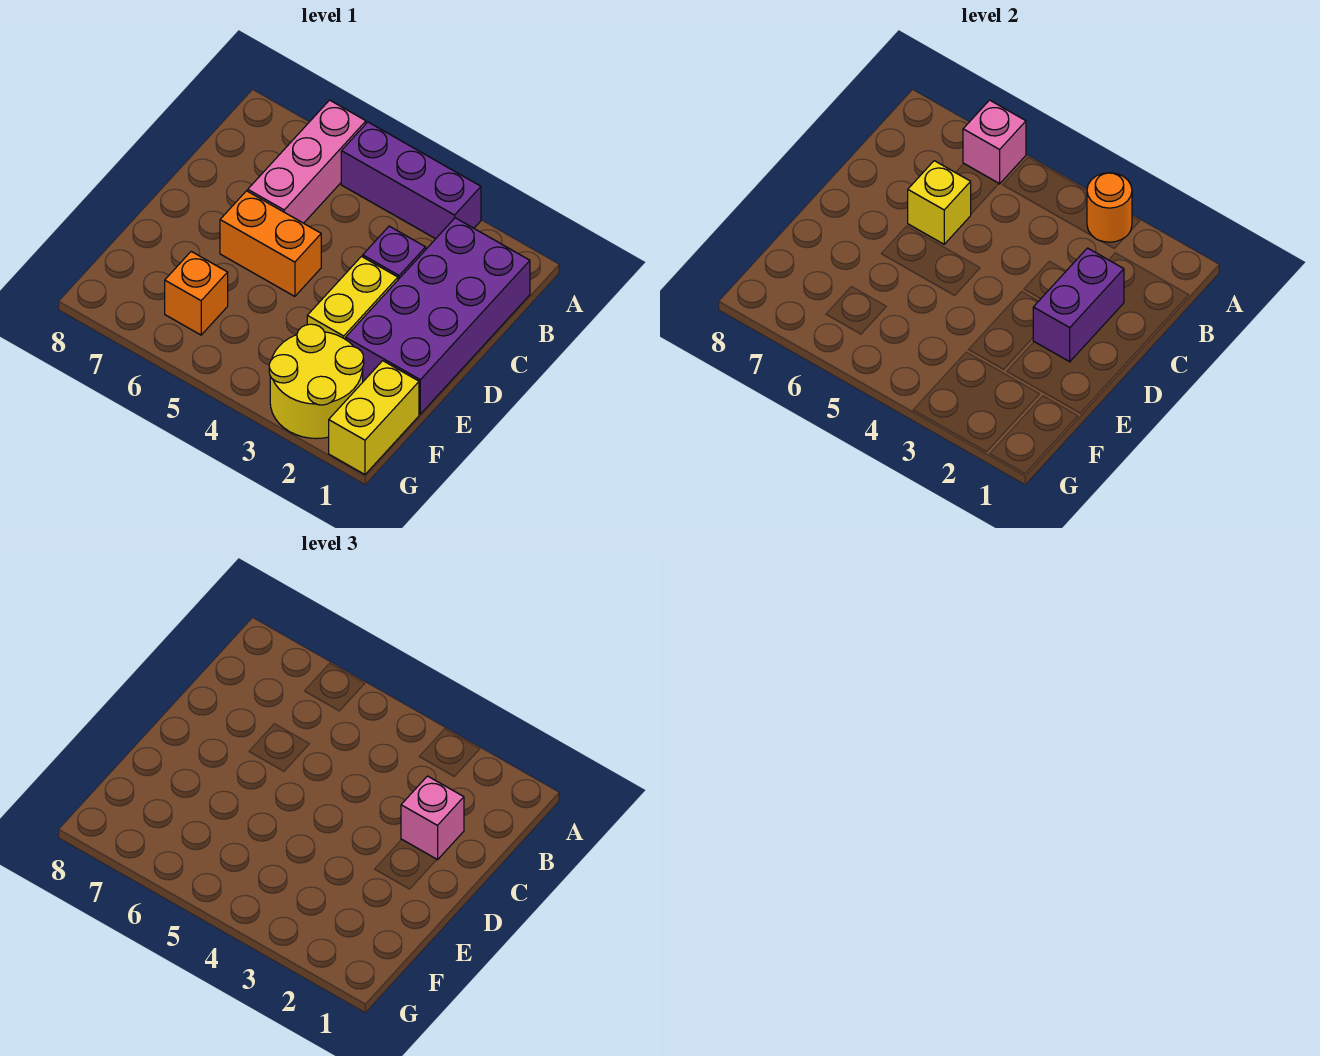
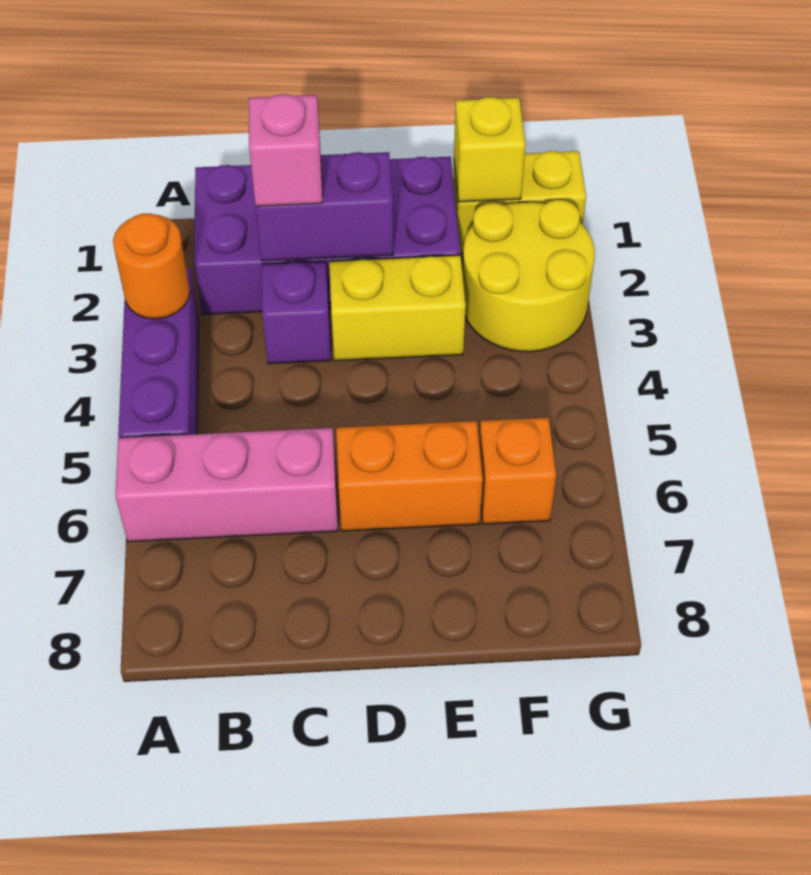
pink brick A6 level 2 -> none
yellow brick C6 level 2 -> yellow brick F1 level 2
orange brick D5:D6 level 1 -> orange brick D6:E6 level 1

